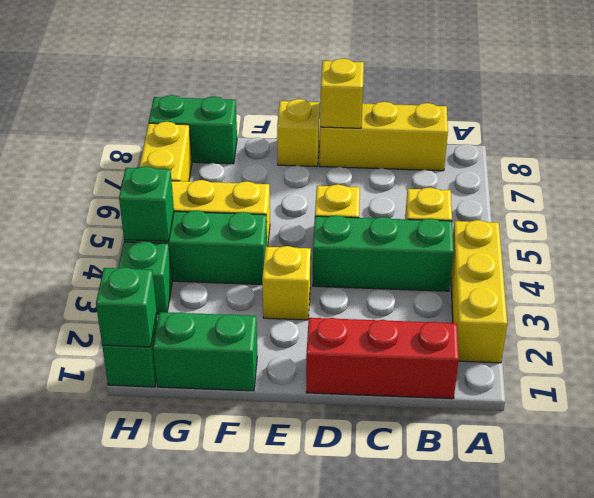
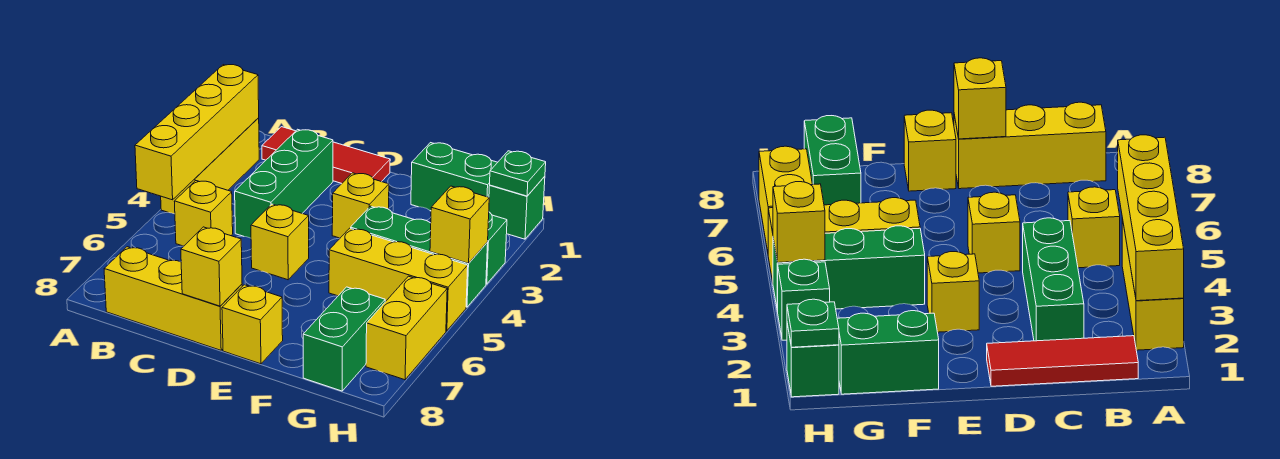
none -> yellow brick A2:A5 level 2
red brick B1:D1 level 1 -> red tile B1:D1 level 1
green brick B4:D4 level 1 -> green brick C2:C4 level 1
green brick G8:H8 level 1 -> green brick G7:G8 level 1
green brick H1 level 2 -> green plate H1 level 2
green brick H4 level 2 -> yellow brick H4 level 2

